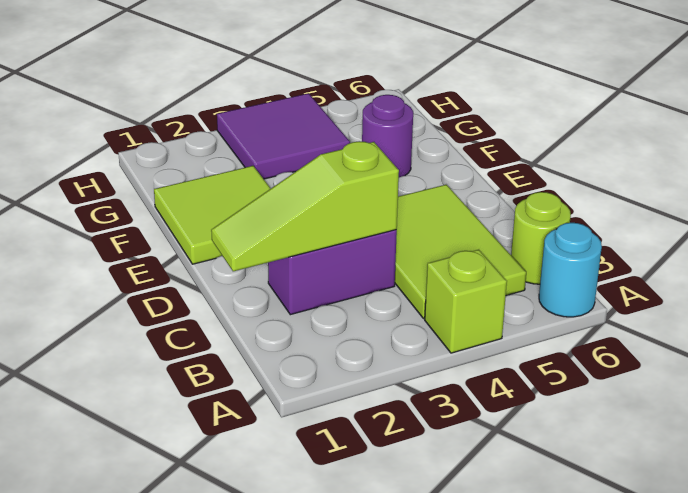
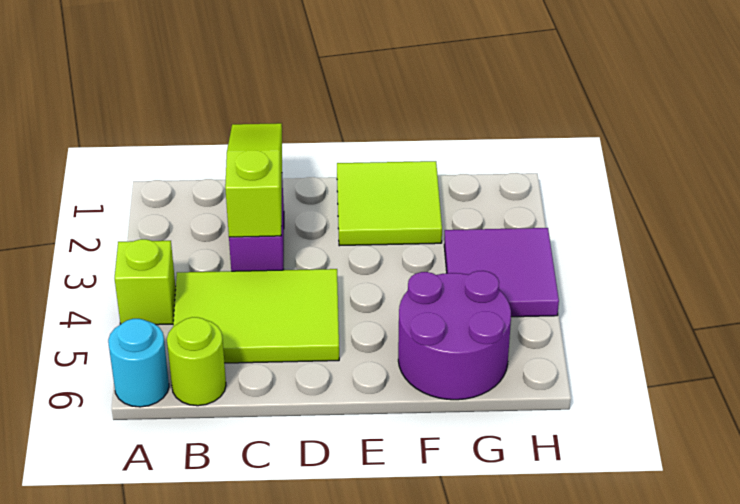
purple round brick F5 level 1 -> purple round brick F5:G6 level 1

